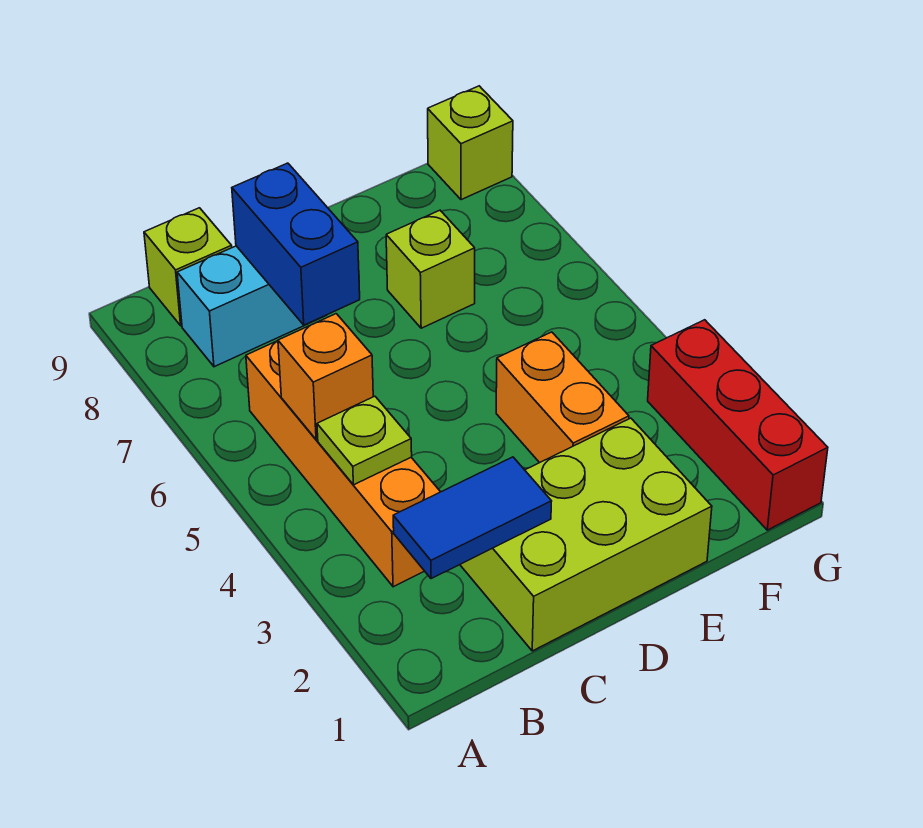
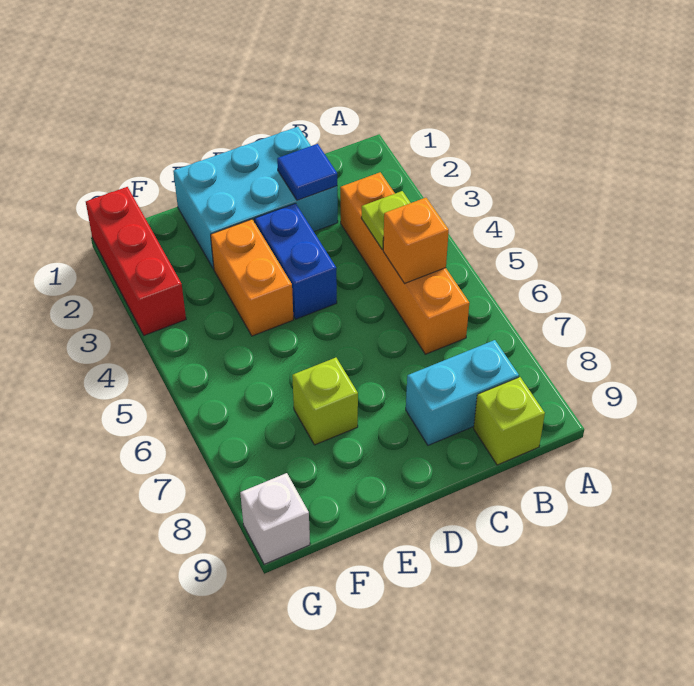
blue tile B2:C2 level 2 -> blue tile C2 level 2
lime brick C1:E2 level 1 -> cyan brick C1:E2 level 1
blue brick C7:C8 level 2 -> blue brick D3:D4 level 1
lime brick G9 level 1 -> white brick G9 level 1

